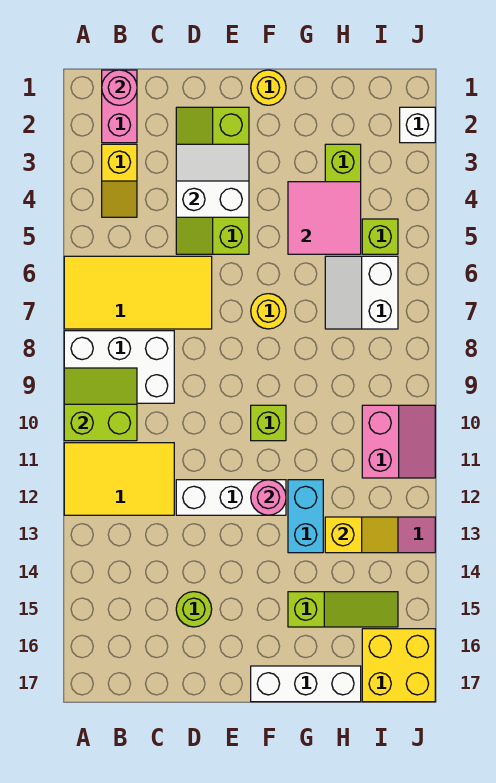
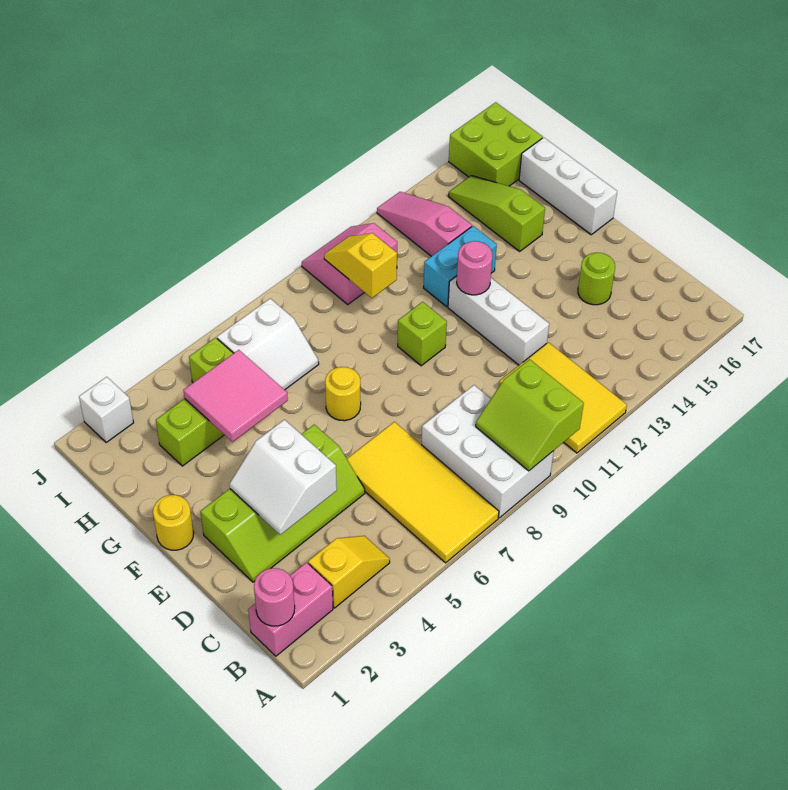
yellow slope H13:I13 level 2 top H -> yellow slope H10:I10 level 2 top H
yellow brick I16:J17 level 1 -> lime brick I16:J17 level 1

